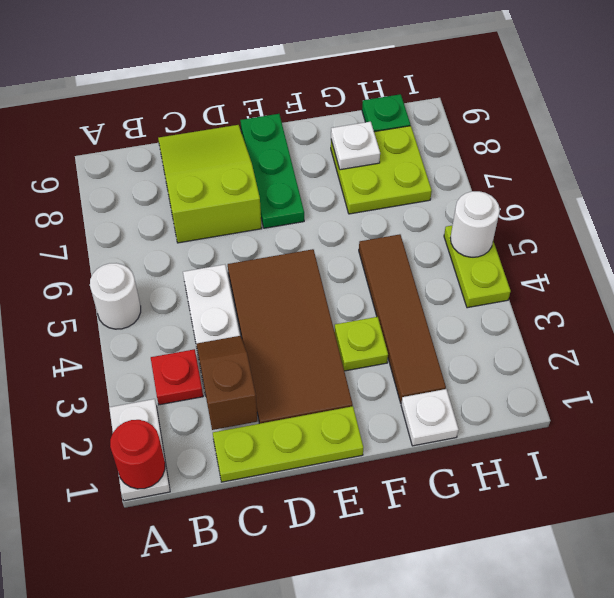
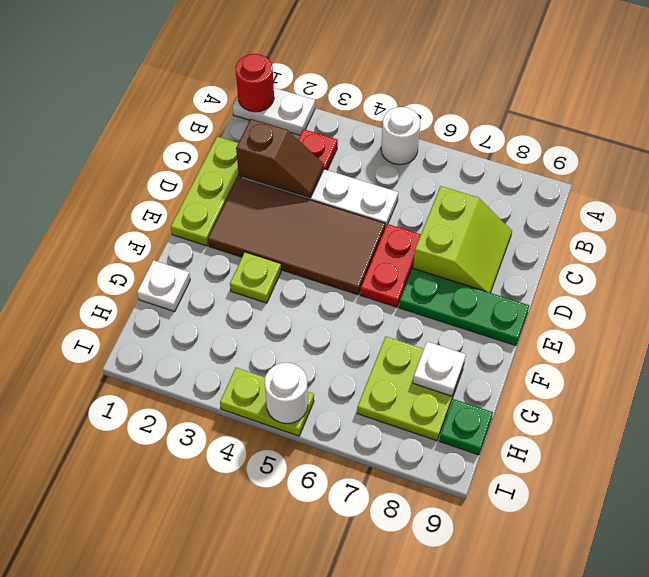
lime slope C7:D9 level 1 top 7 -> lime slope C7:D8 level 1 top 7
none -> red plate D6:E6 level 1
brown tile G2:G5 level 1 -> none

